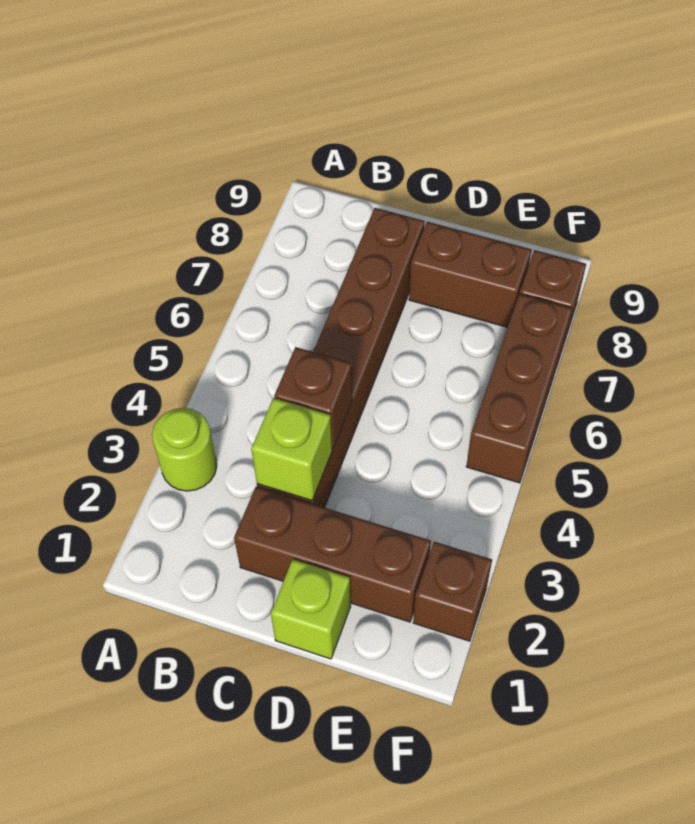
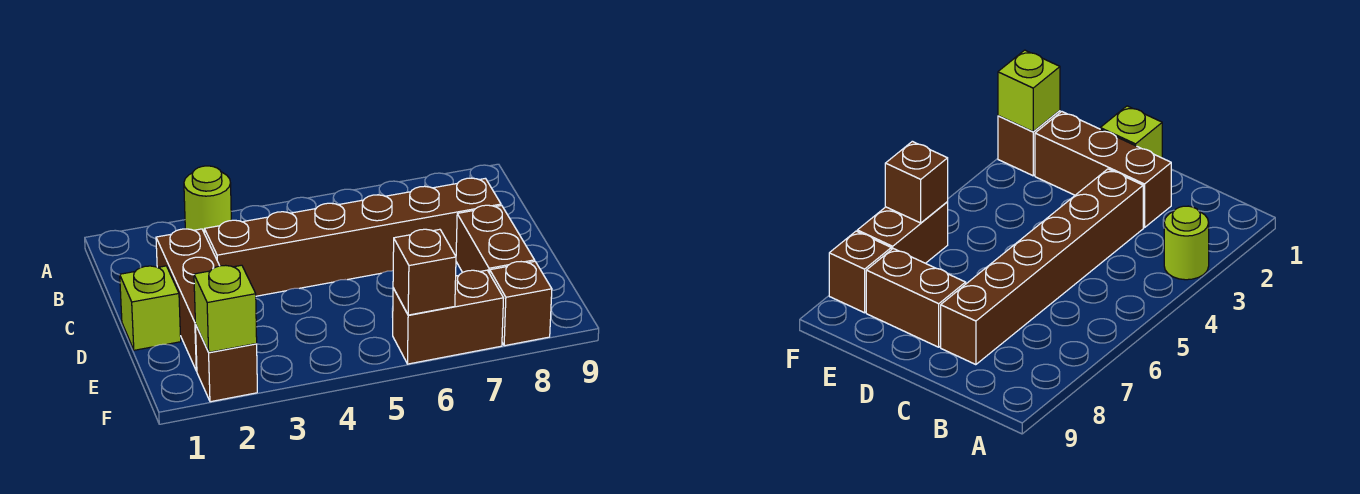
lime brick C3 level 2 -> lime brick F2 level 2
brown brick C4 level 2 -> brown brick F6 level 2
brown brick F5:F7 level 1 -> brown brick F6:F7 level 1

